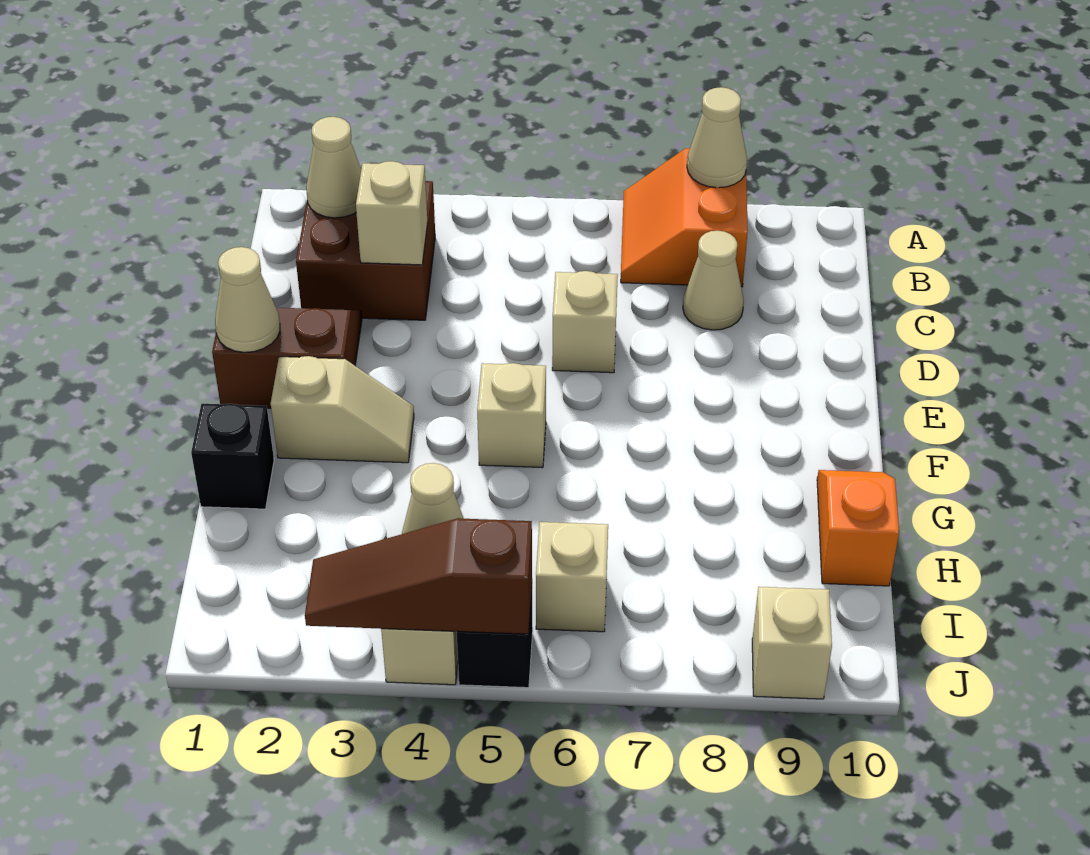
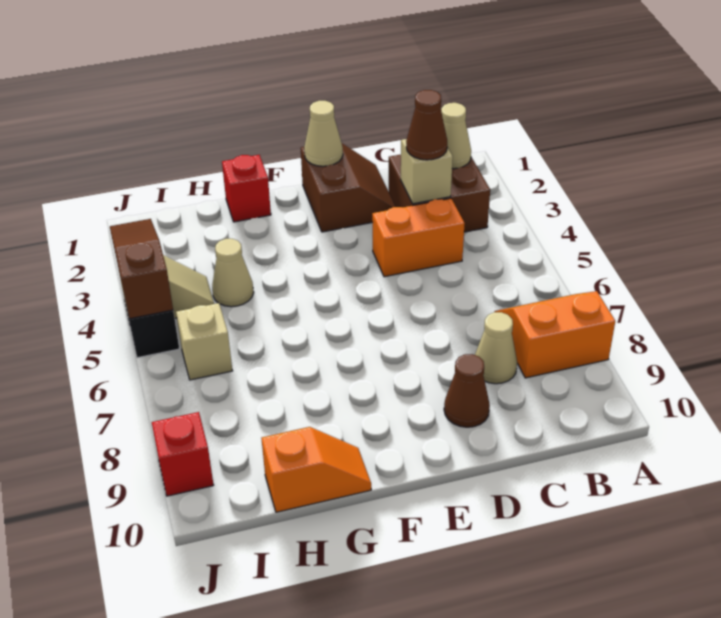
tan cone A8 level 2 -> none
none -> brown cone C3 level 3
none -> orange brick C4:D4 level 1
tan brick D6 level 1 -> none
none -> brown cone D9 level 1
tan slope F2:F3 level 1 top 2 -> none
tan brick F5 level 1 -> none
black brick G1 level 1 -> red brick G1 level 1
tan brick J9 level 1 -> red brick J9 level 1

